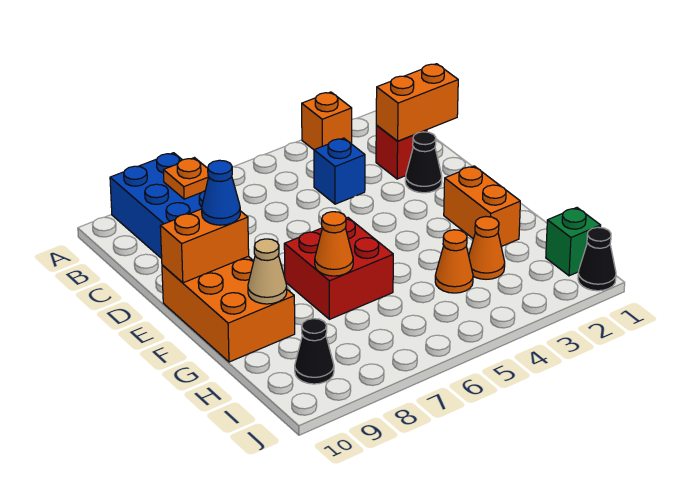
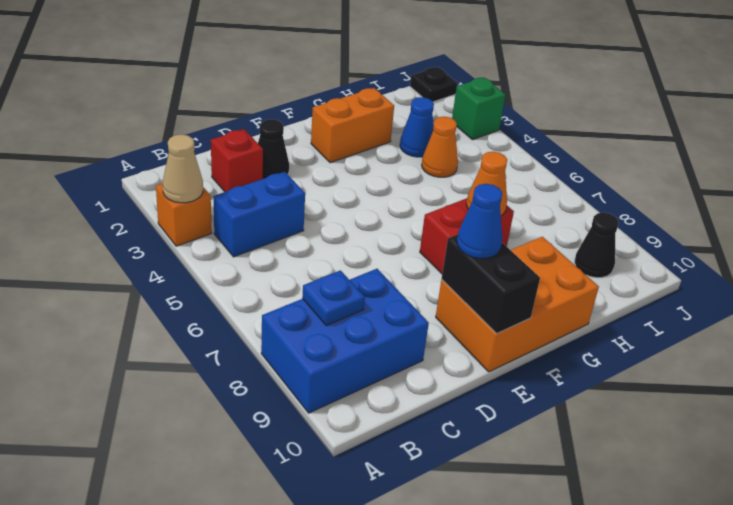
orange plate B8 level 2 -> blue plate B8 level 2
orange brick C1:C2 level 2 -> none
blue brick C4 level 1 -> blue brick B4:C4 level 1
orange brick E9:E10 level 2 -> black brick E9:E10 level 2
red brick F6:G7 level 1 -> red brick F7:G7 level 1
tan cone G9 level 2 -> tan cone A3 level 2
orange cone H3 level 1 -> blue cone H3 level 1
green brick I1 level 1 -> green brick J3 level 1
black cone J1 level 1 -> black plate J1 level 1

